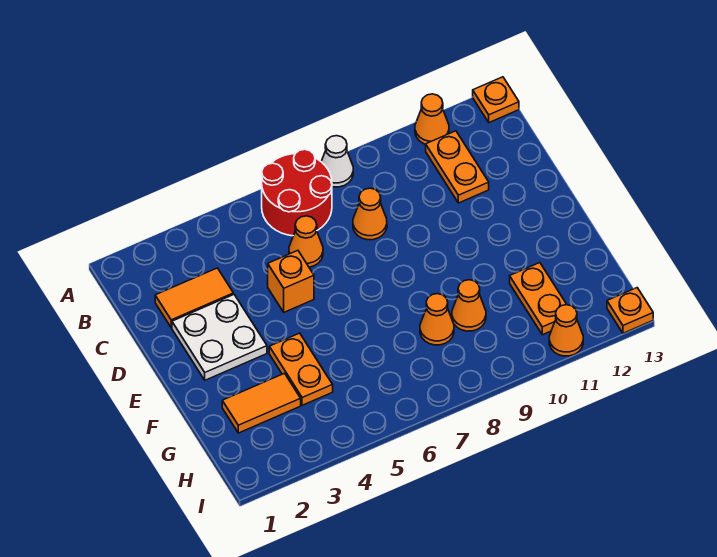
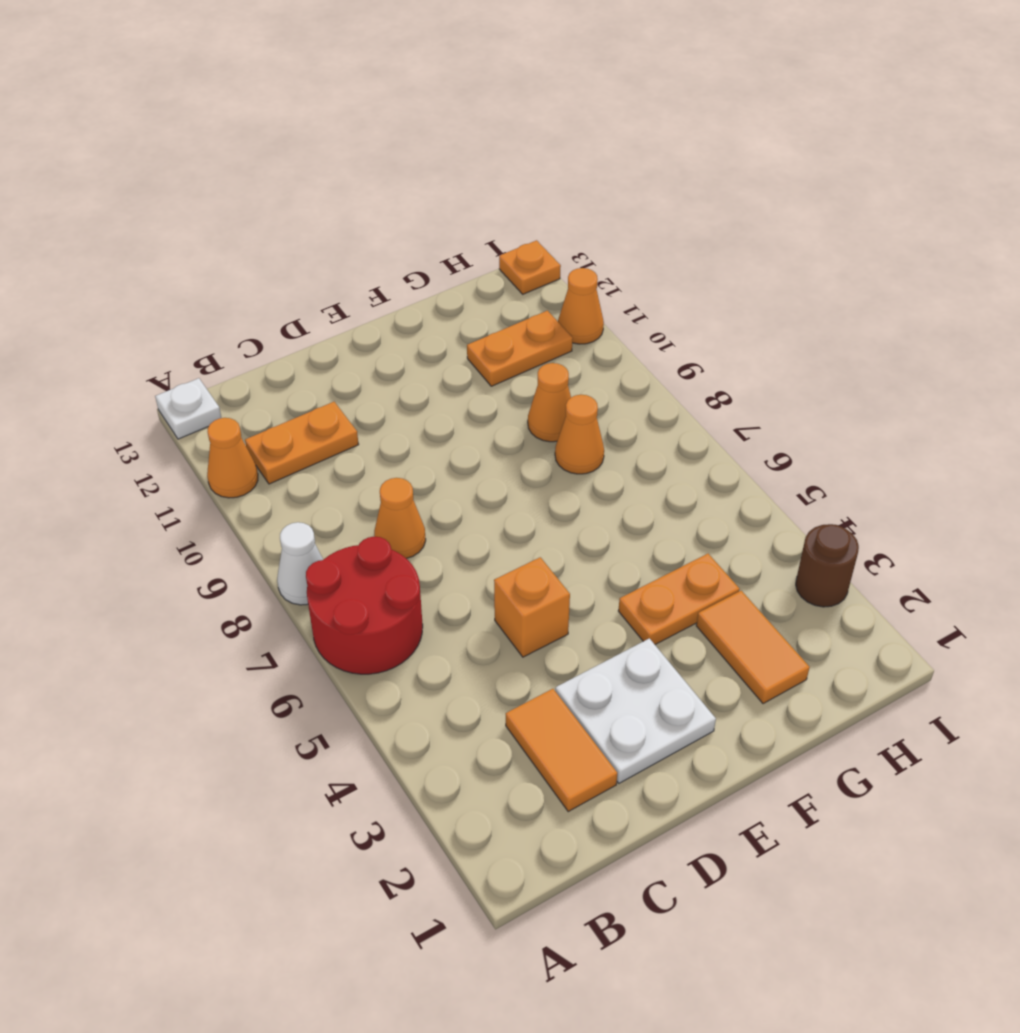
orange plate A13 level 1 -> white plate A13 level 1
orange cone C6 level 1 -> none
none -> brown round brick I3 level 1

